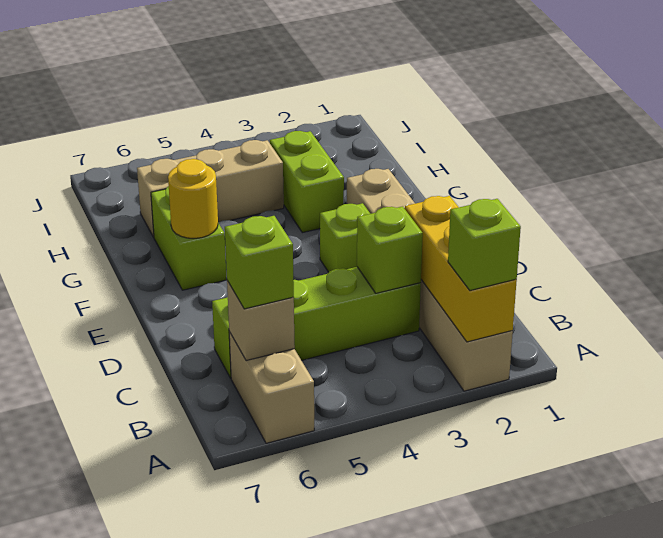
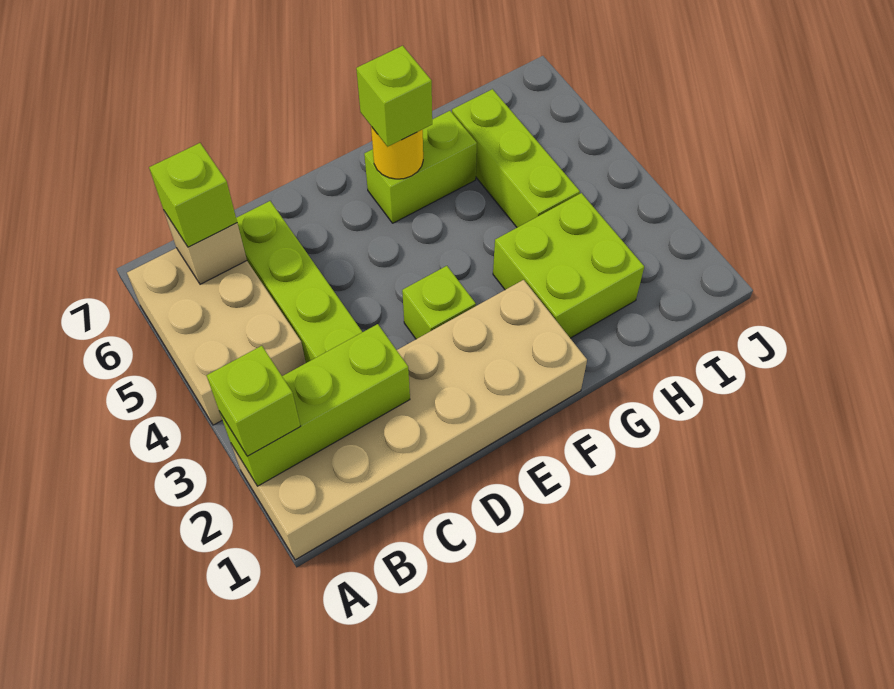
tan brick A2:F2 level 1 -> tan brick A1:F2 level 1
yellow brick A2:C2 level 2 -> lime brick A2:C2 level 2
tan brick A6:B6 level 1 -> tan brick A4:B6 level 1
lime brick C3 level 2 -> lime brick F6 level 3
lime brick G3:H3 level 1 -> lime brick G2:H3 level 1
tan brick H4:H6 level 1 -> lime brick H4:H6 level 1

